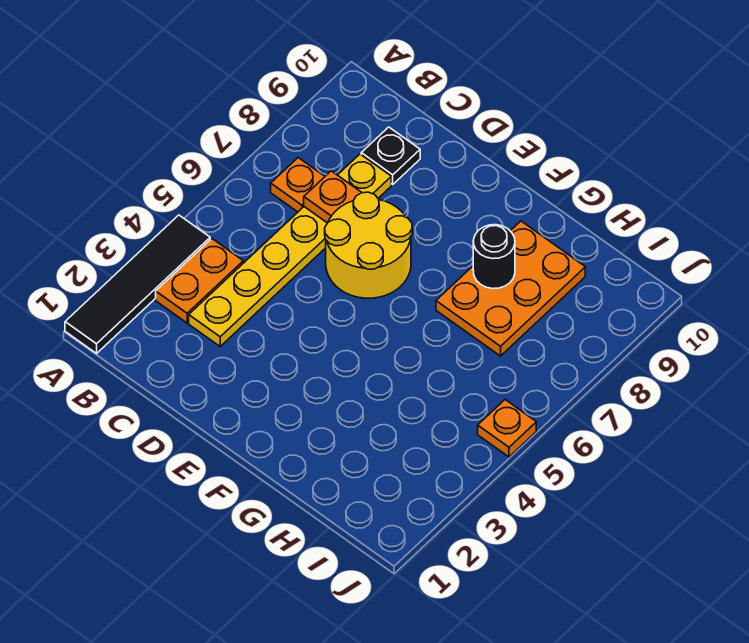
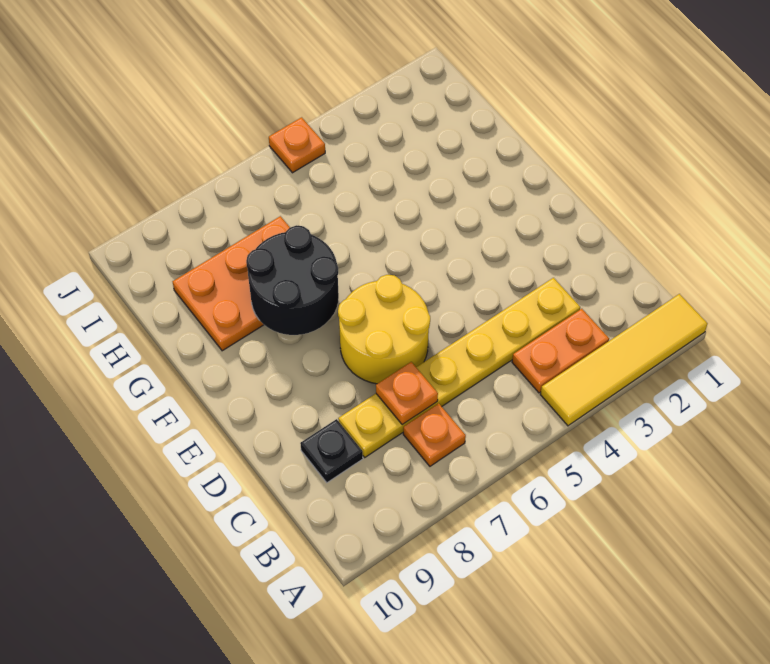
black tile A1:A4 level 1 -> yellow tile A1:A4 level 1
black round brick G8 level 2 -> black round brick F7:G8 level 2

